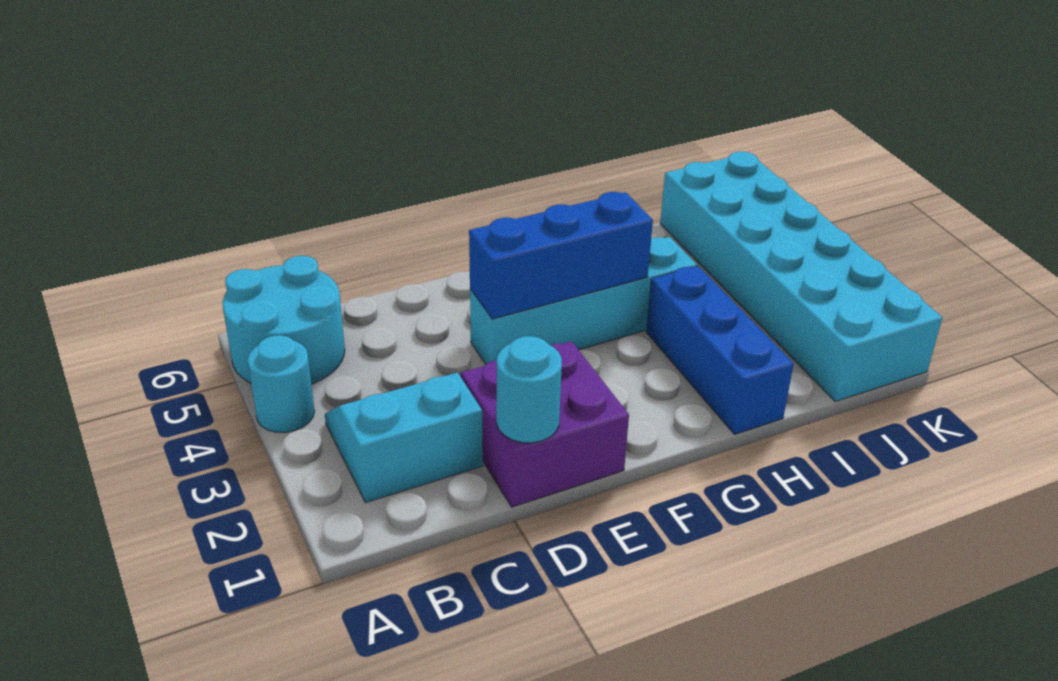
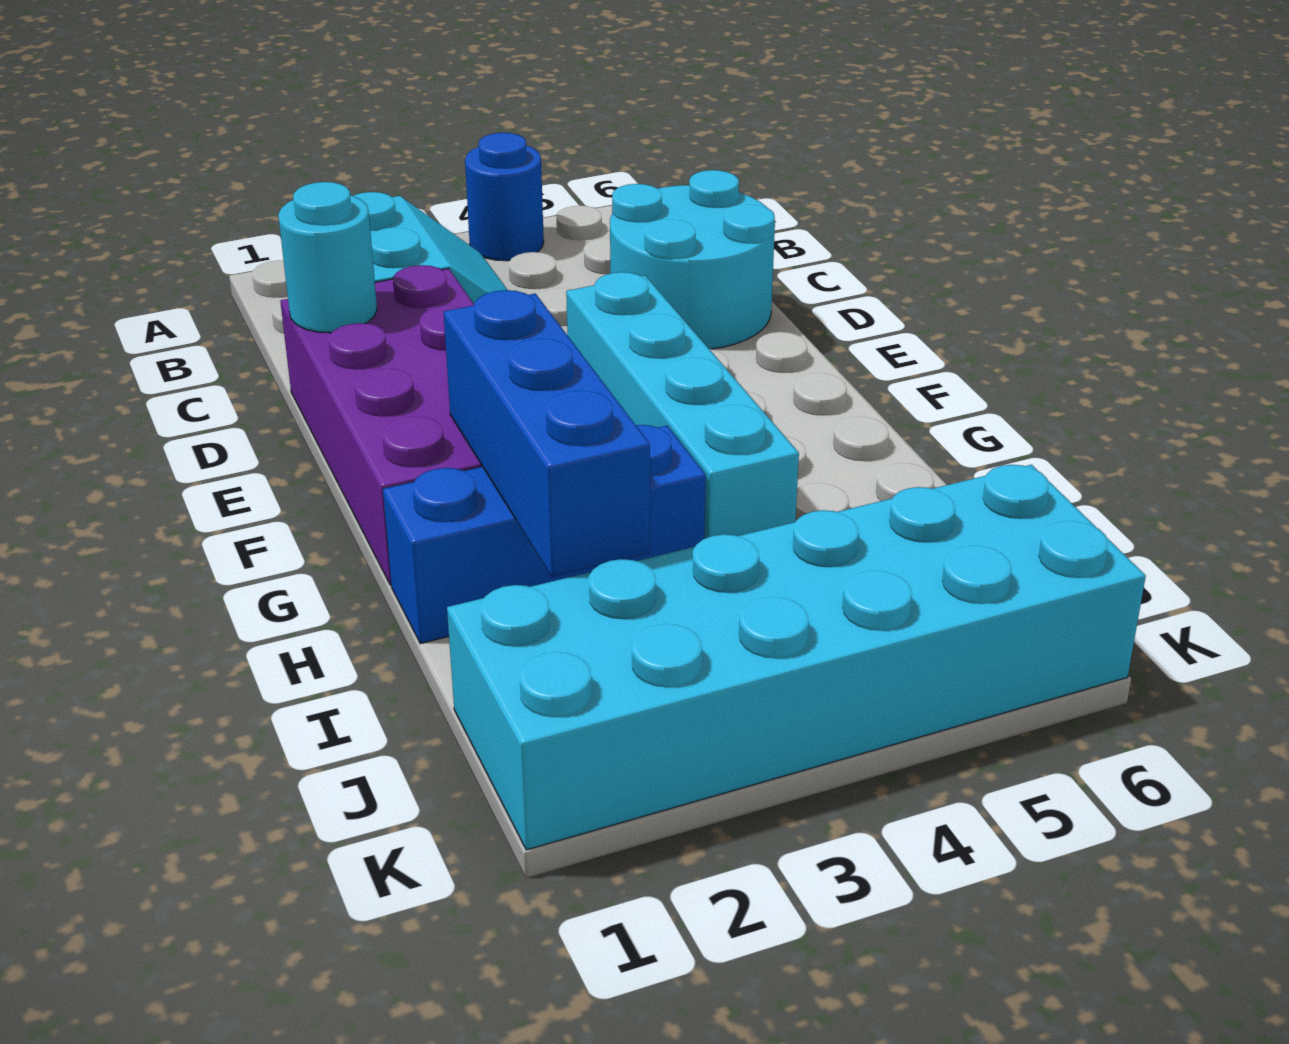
cyan round brick A4 level 1 -> blue round brick A4 level 1
cyan round brick A5:B6 level 1 -> cyan round brick C5:D6 level 1
purple brick D1:E2 level 1 -> purple brick D1:G2 level 1
blue brick E4:G4 level 2 -> blue brick G2:I2 level 2

